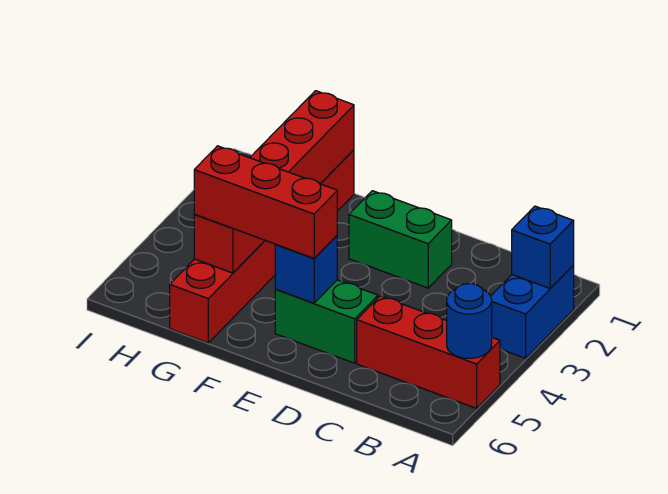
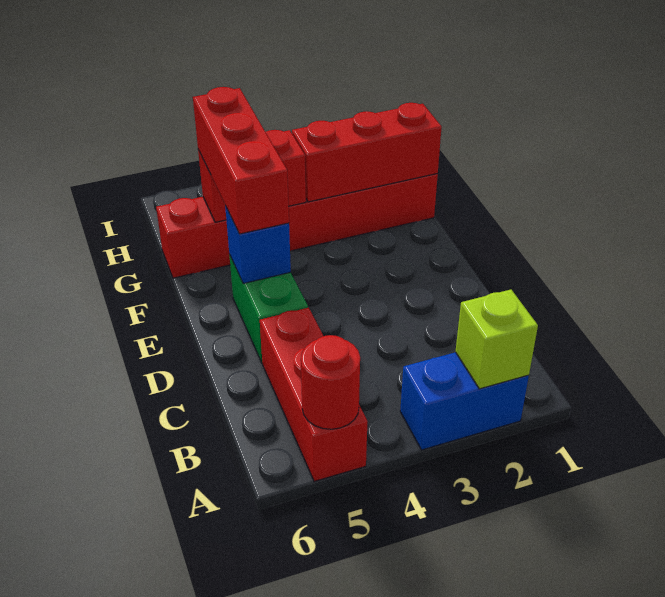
blue brick A2 level 2 -> lime brick A2 level 2
blue round brick A5 level 2 -> red round brick A5 level 2
green brick D2:E2 level 1 -> none

